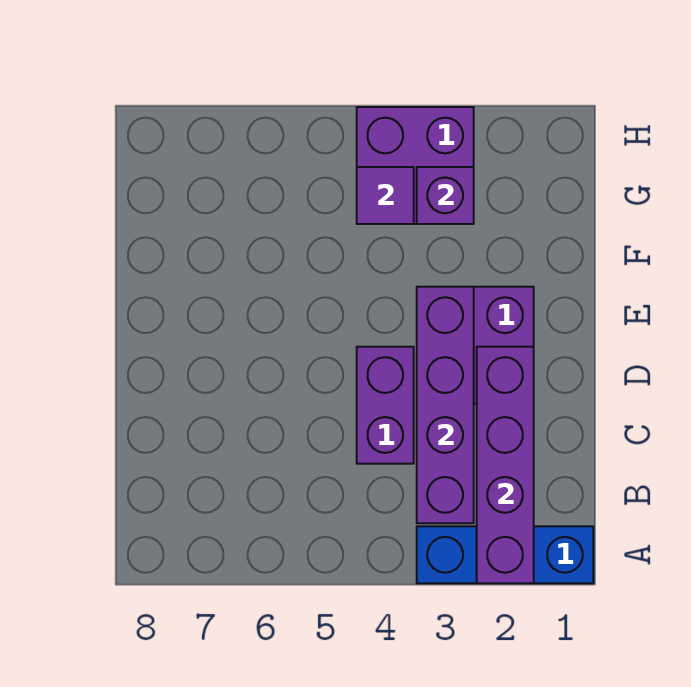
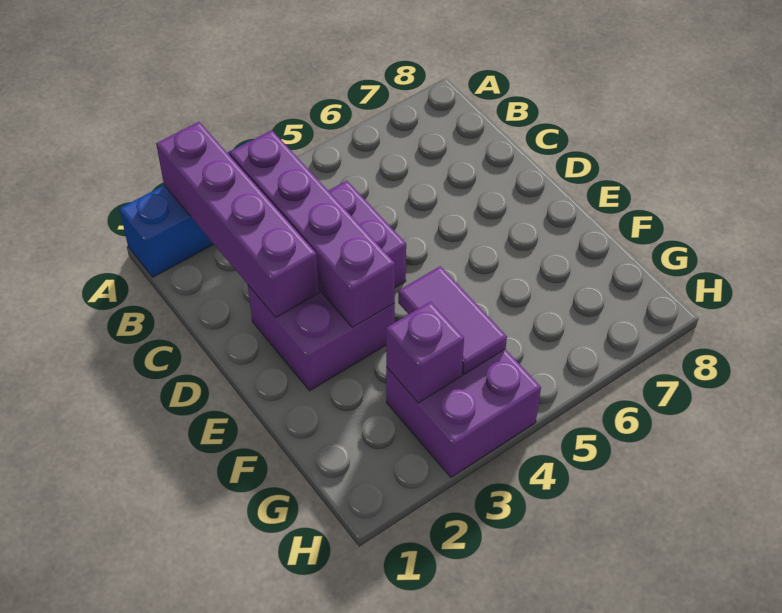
purple tile G4 level 2 -> purple tile F4:G4 level 2

